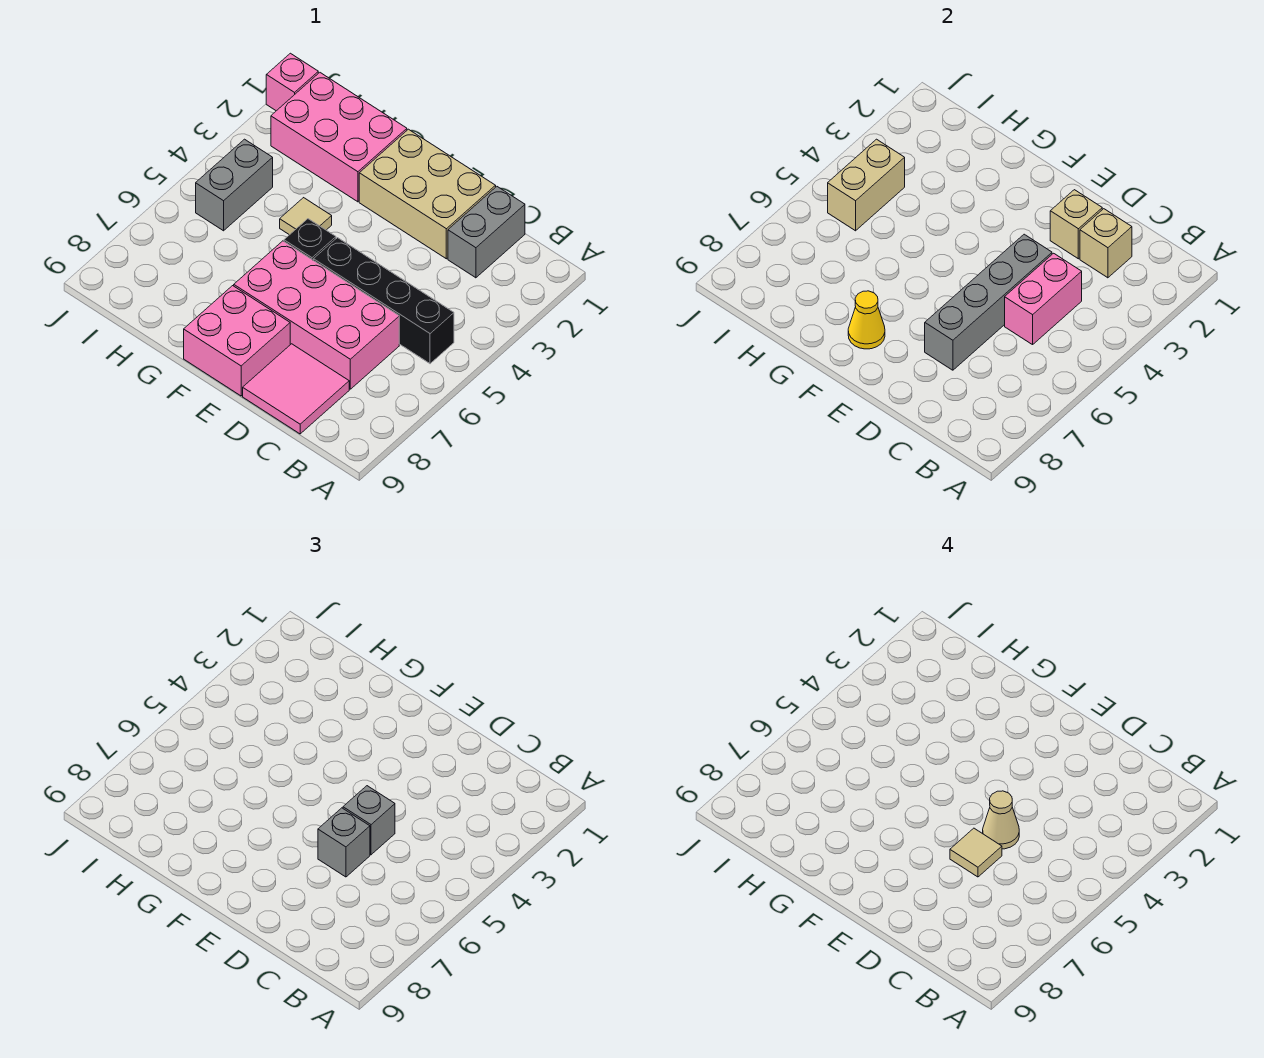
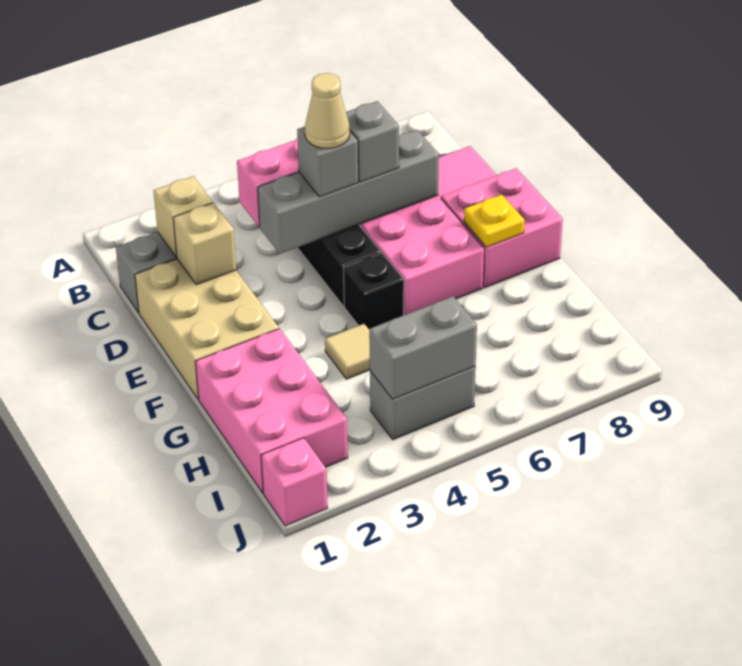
tan tile D6 level 4 -> none
yellow cone F8 level 2 -> yellow plate F8 level 2
tan brick I4:I5 level 2 -> grey brick I4:I5 level 2

